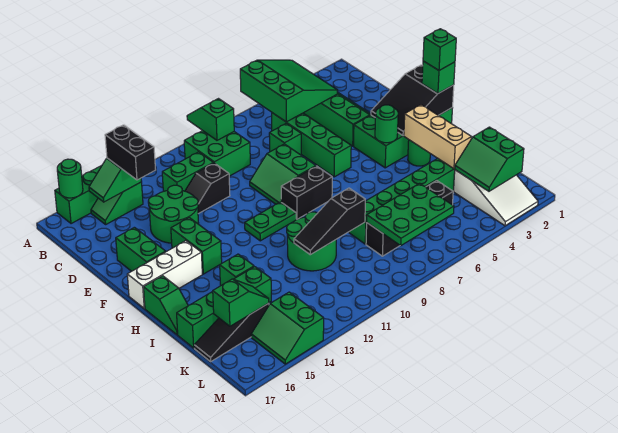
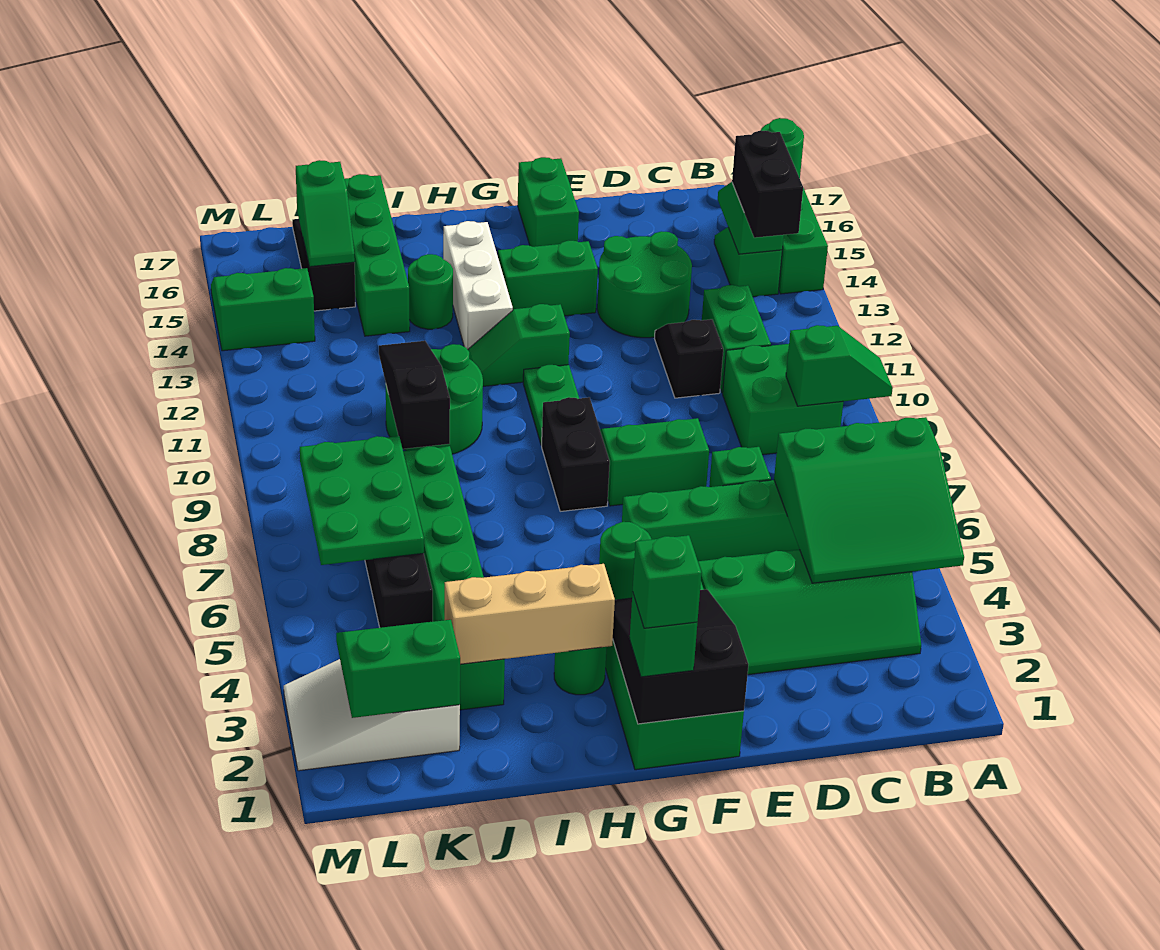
black brick B14:C14 level 3 -> black brick B13:B14 level 3
green brick E16:F16 level 1 -> green brick F16:F17 level 1
white brick G15:G17 level 1 -> white brick H13:H15 level 1
green slope H17:I17 level 1 top H -> green slope G12:H12 level 1 top G
green brick I14 level 1 -> green round brick I14 level 1

